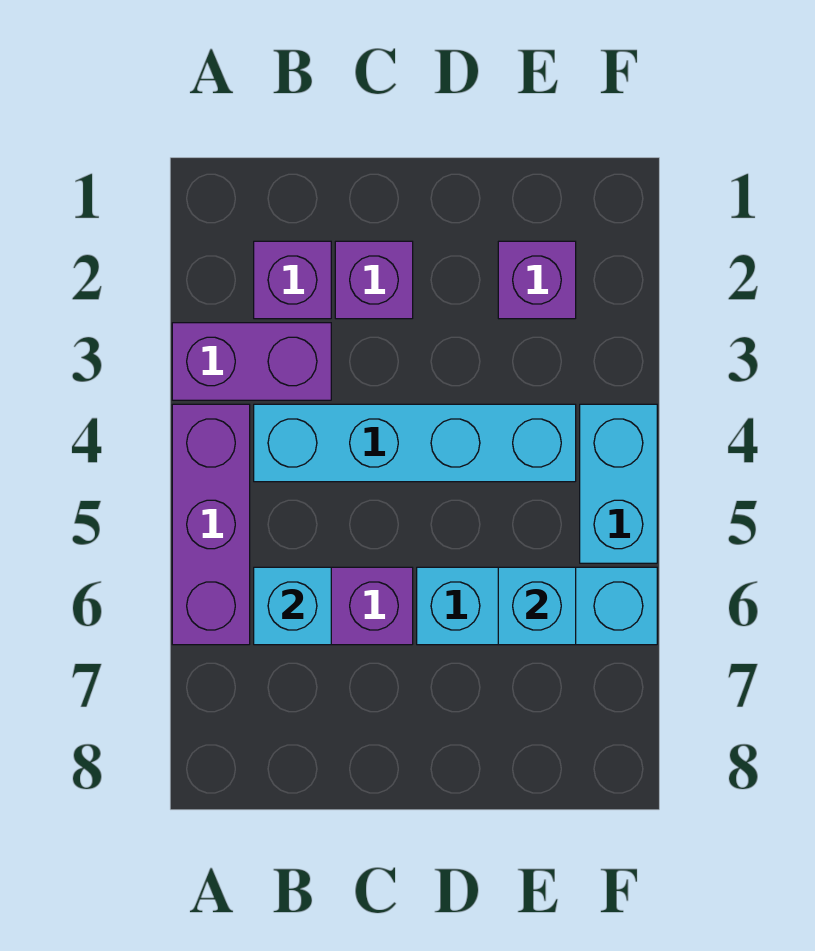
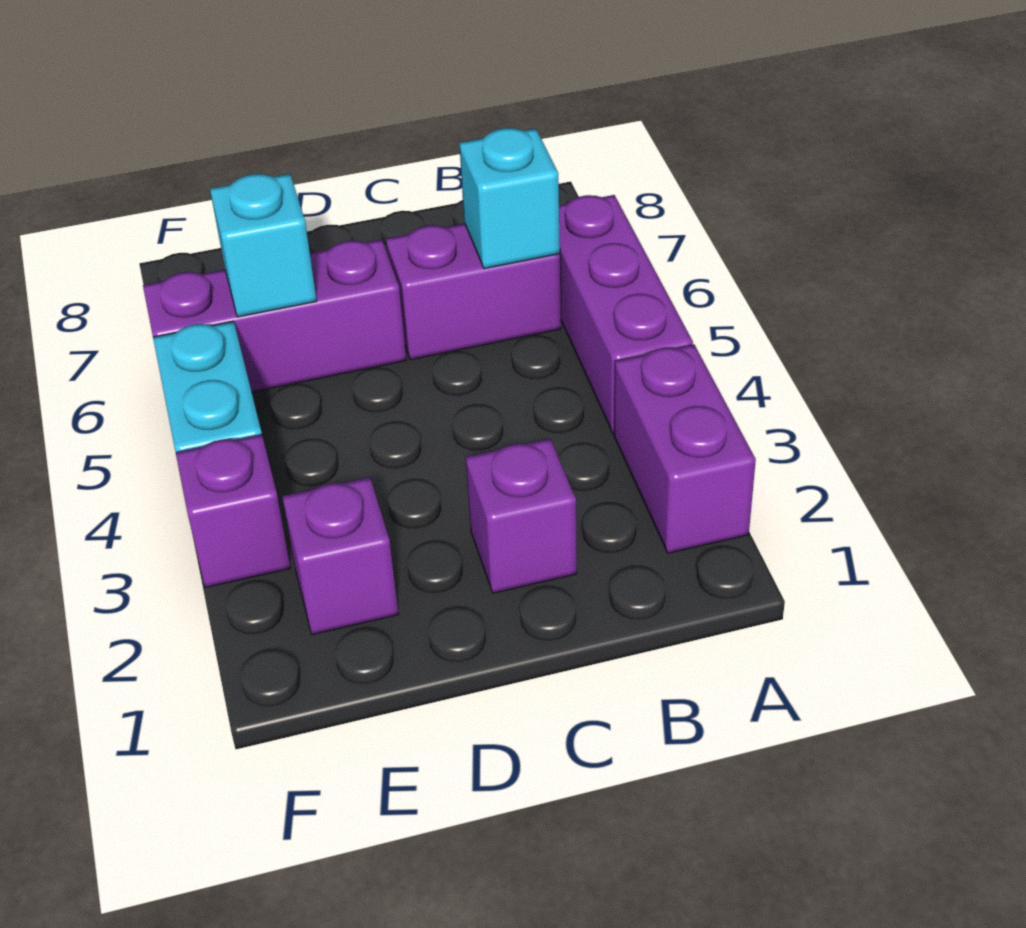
purple brick A3:B3 level 1 -> purple brick A2:A3 level 1
purple brick B2 level 1 -> purple brick F3 level 1
cyan brick B4:E4 level 1 -> none
cyan brick D6:F6 level 1 -> purple brick D6:F6 level 1

